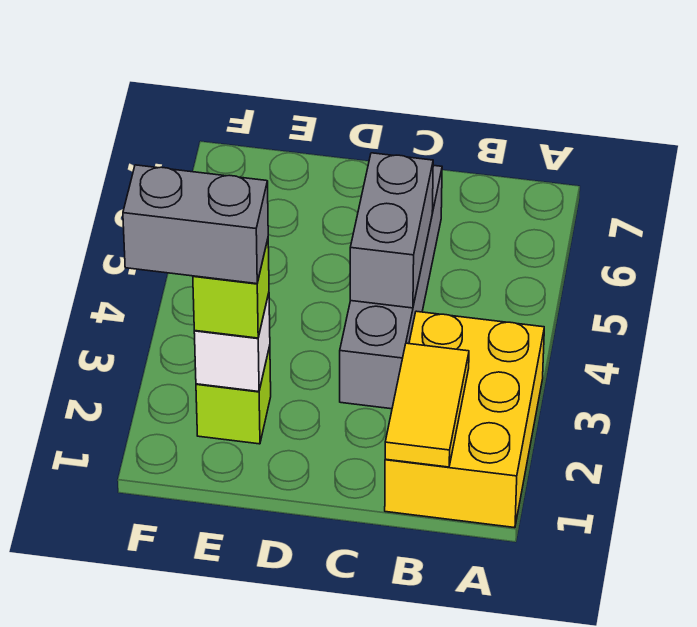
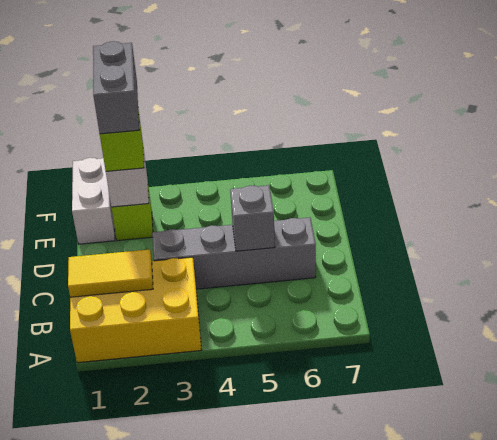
grey brick C4:C5 level 2 -> grey brick C5 level 2
none -> white brick E1:F1 level 1

